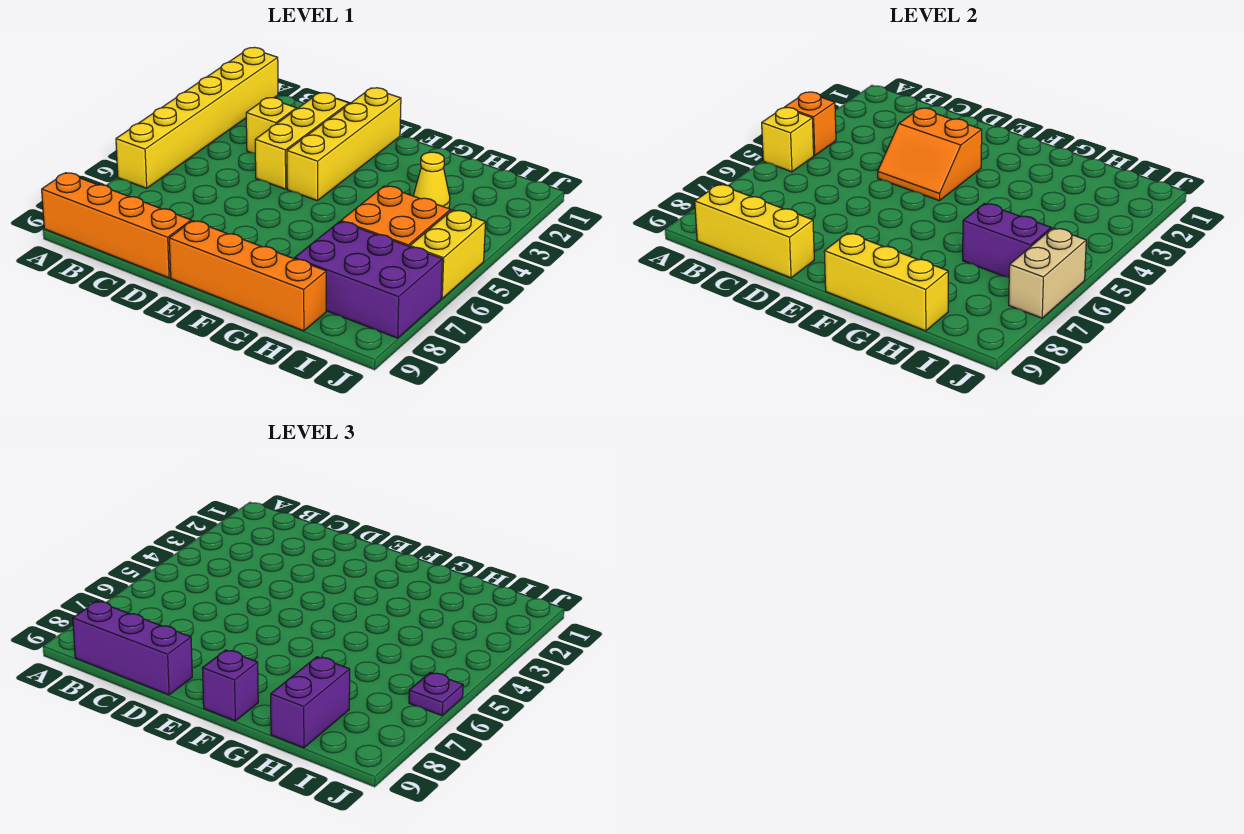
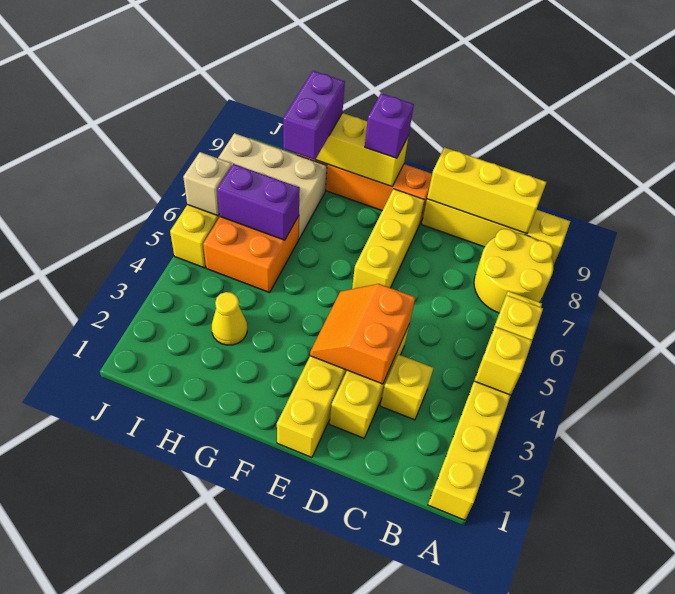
orange brick A4 level 2 -> yellow brick A4 level 2
none -> yellow round brick A7:B8 level 1
orange brick A9:D9 level 1 -> yellow brick A9:D9 level 1
purple brick B9:D9 level 3 -> none
orange slope D3:E4 level 2 top 3 -> orange slope D3:E4 level 2 top D
none -> yellow brick E6:E8 level 1
purple brick H7:J8 level 1 -> tan brick H7:J8 level 1
tan brick J6:J7 level 2 -> tan brick J6 level 2
purple plate J6 level 3 -> none

